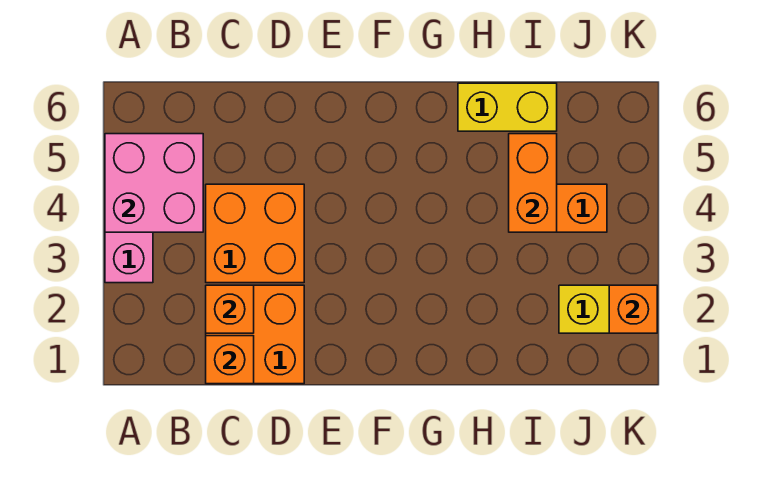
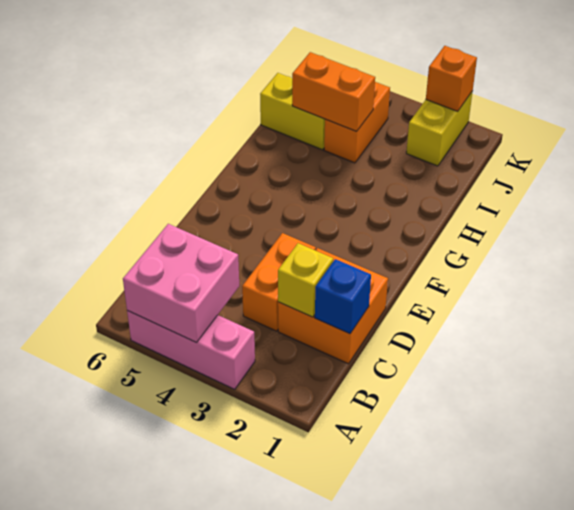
orange brick C1 level 2 -> blue brick C1 level 2
orange brick C2 level 2 -> yellow brick C2 level 2
orange brick C3:D4 level 1 -> orange brick C3:D3 level 1
yellow brick H6:I6 level 1 -> yellow brick I5:I6 level 1

